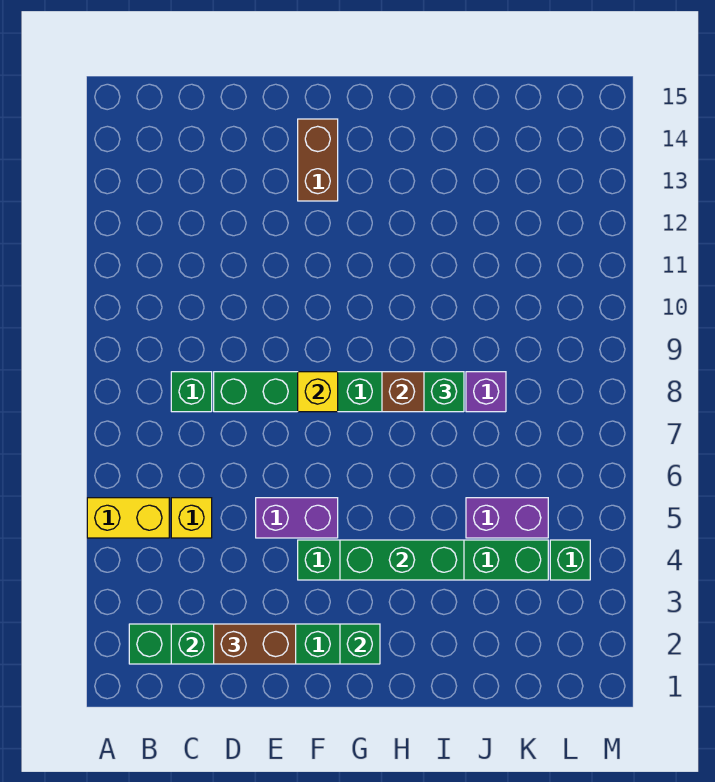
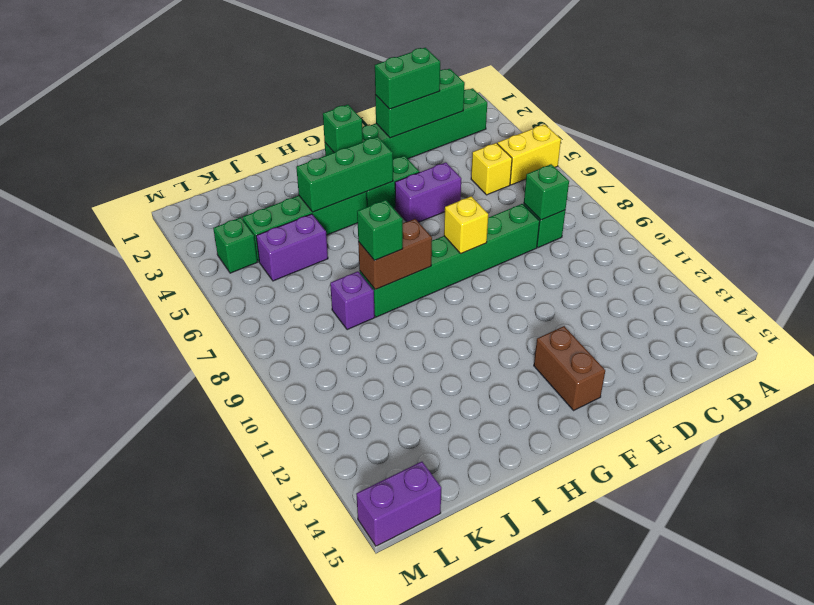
none -> green brick C8 level 2
brown brick D2:E2 level 3 -> green brick D2:E2 level 3
none -> purple brick L15:M15 level 1

